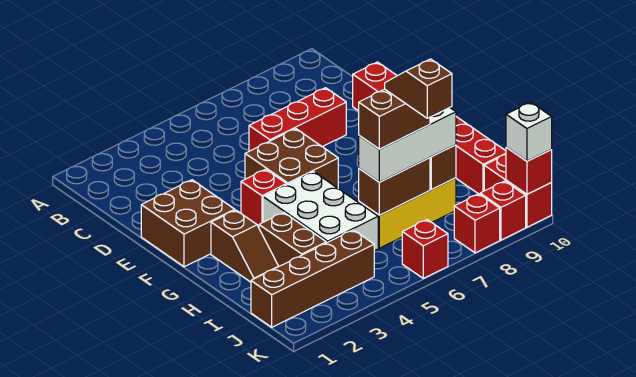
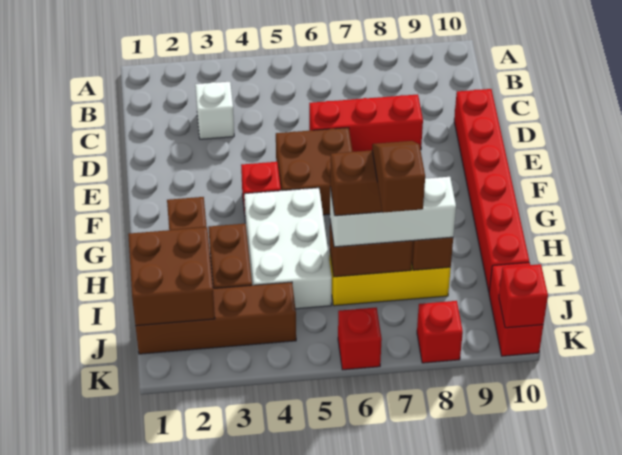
brown brick E1:F2 level 1 -> brown brick I1:J2 level 2
red brick K9 level 1 -> none
white brick K10 level 3 -> white brick C3 level 1

